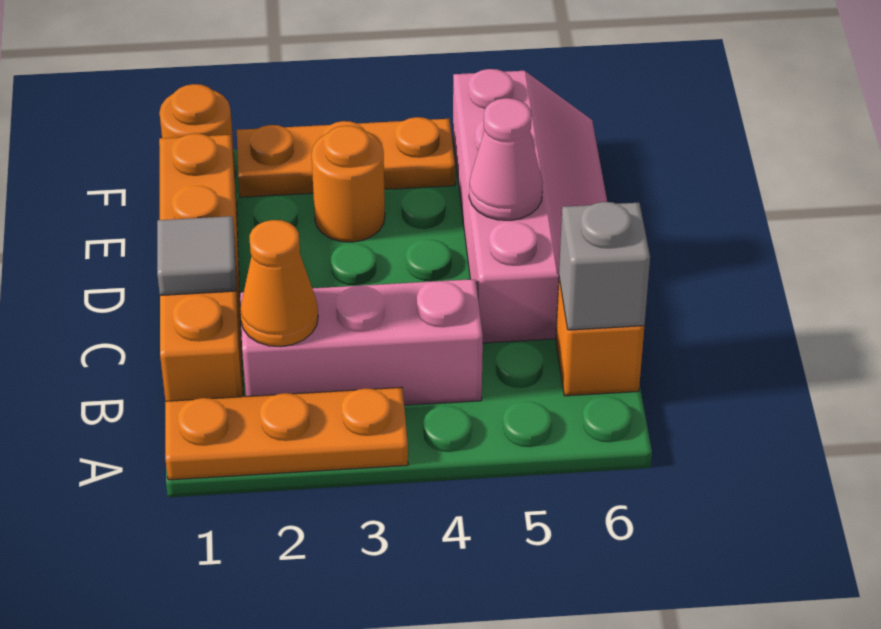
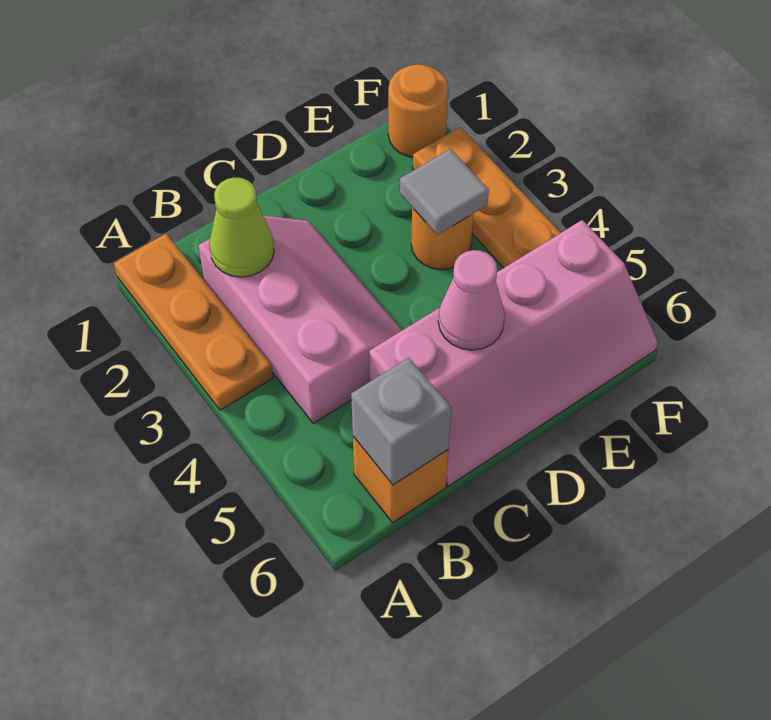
orange brick B1:E1 level 1 -> none
orange cone B2 level 2 -> lime cone B2 level 2
grey tile C1 level 2 -> grey tile E3 level 2

